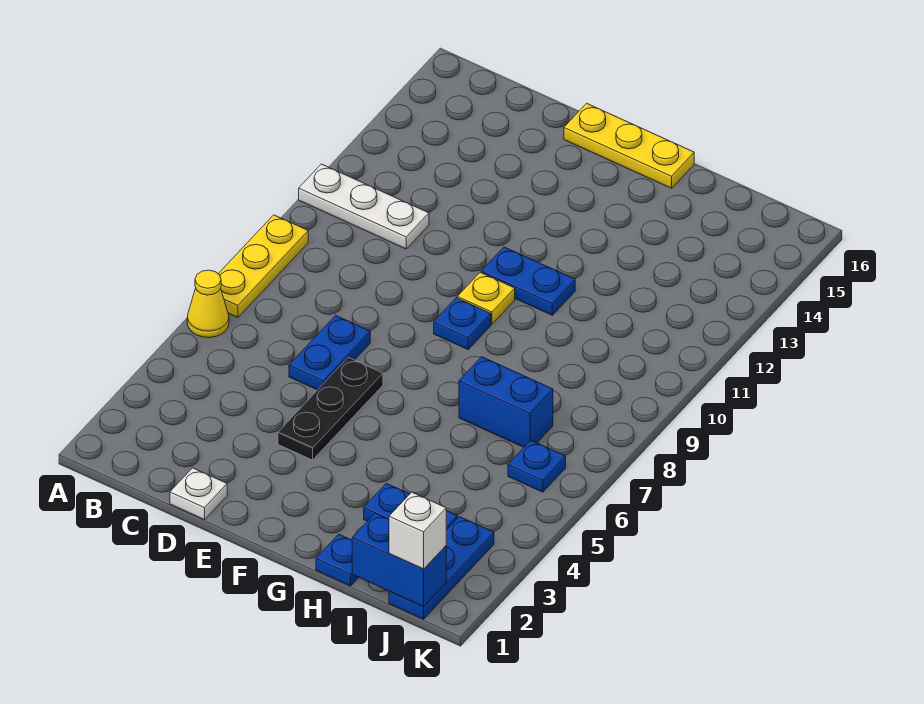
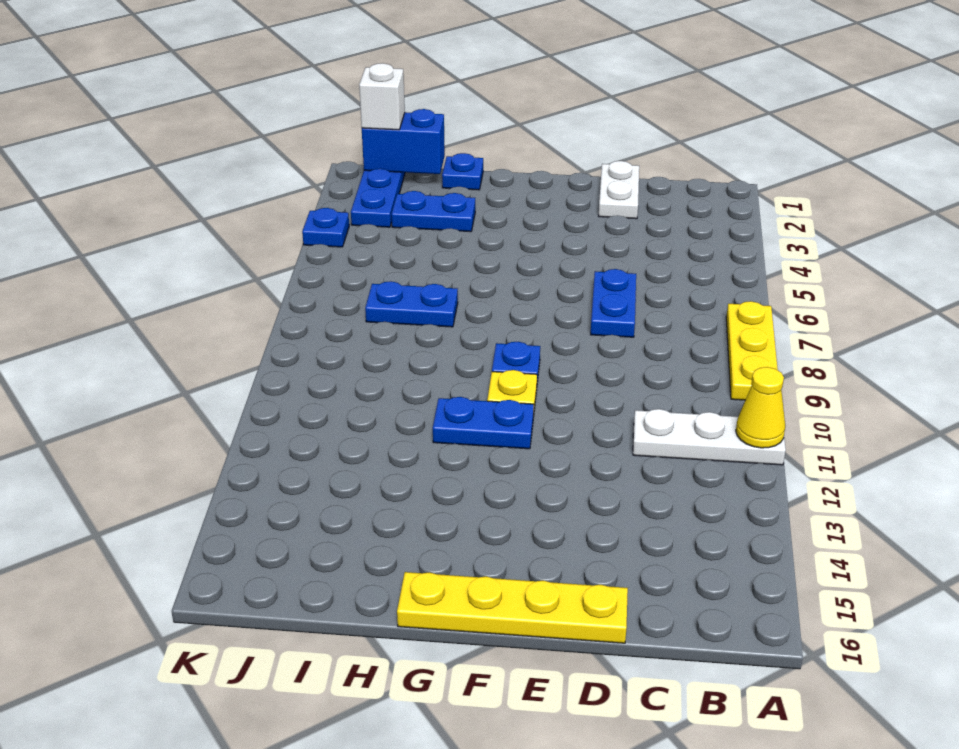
yellow cone A6 level 1 -> yellow cone A11 level 2
white plate D1 level 1 -> white plate D1:D2 level 1
black plate E4:E6 level 1 -> none
yellow plate E16:G16 level 1 -> yellow plate D16:G16 level 1
blue brick H7:I7 level 1 -> blue plate H7:I7 level 1
blue plate J6 level 1 -> blue plate K4 level 1

